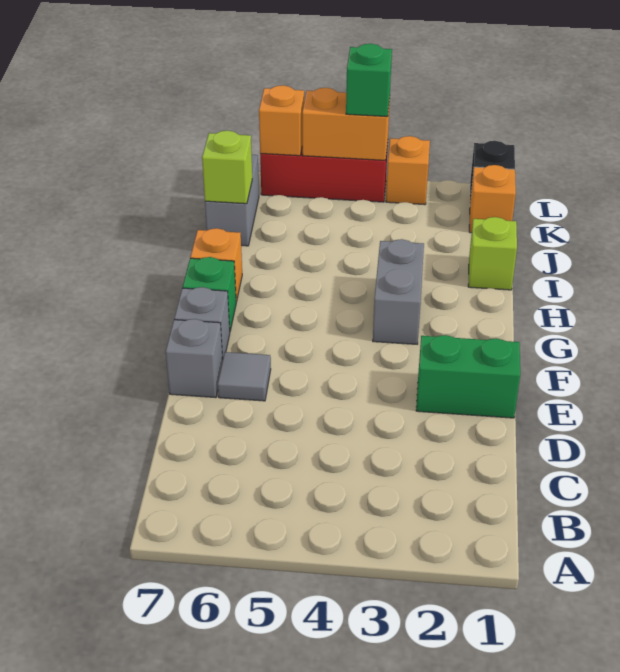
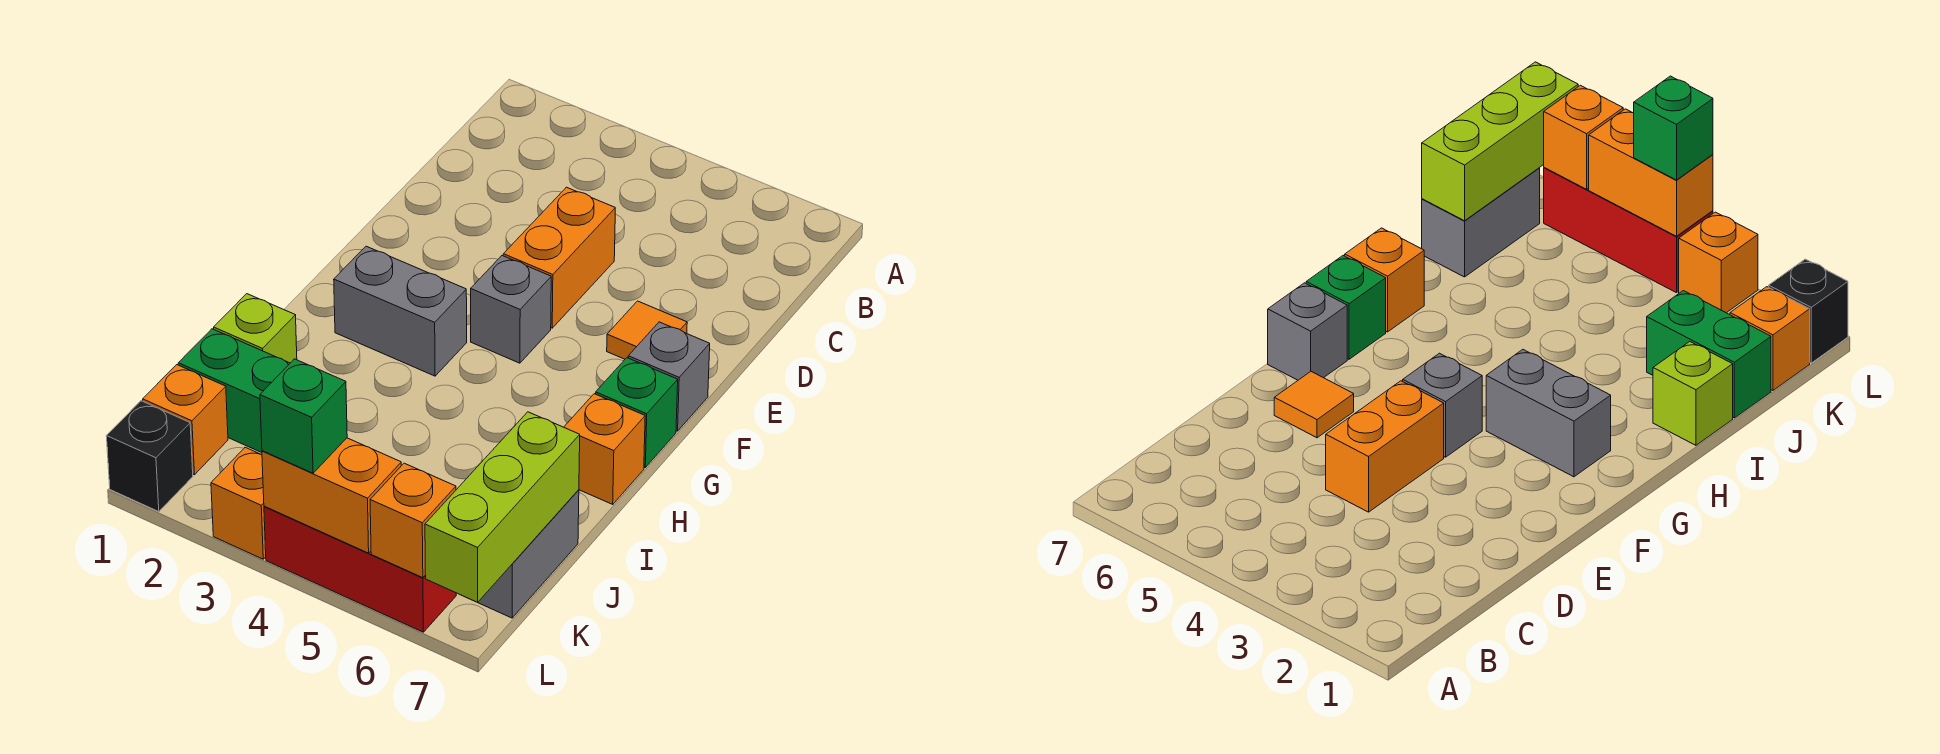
none -> orange brick D4:E4 level 1
green brick E1:E2 level 1 -> green brick J1:J2 level 1
grey tile E6 level 1 -> orange tile E6 level 1
grey brick E7 level 1 -> grey brick F4 level 1
grey brick G3:H3 level 1 -> grey brick G2:G3 level 1
lime brick J7 level 2 -> lime brick J7:L7 level 2

